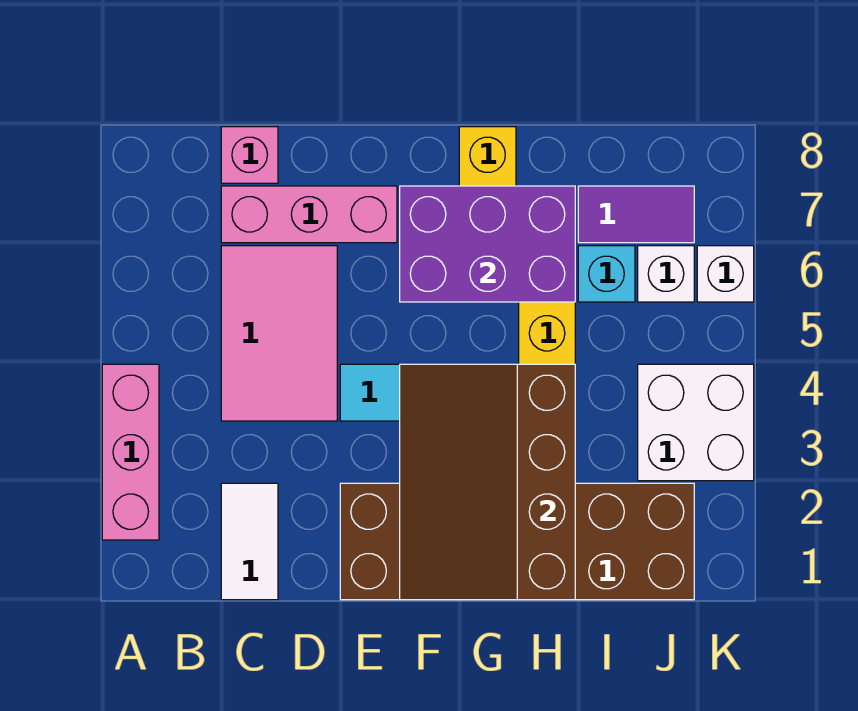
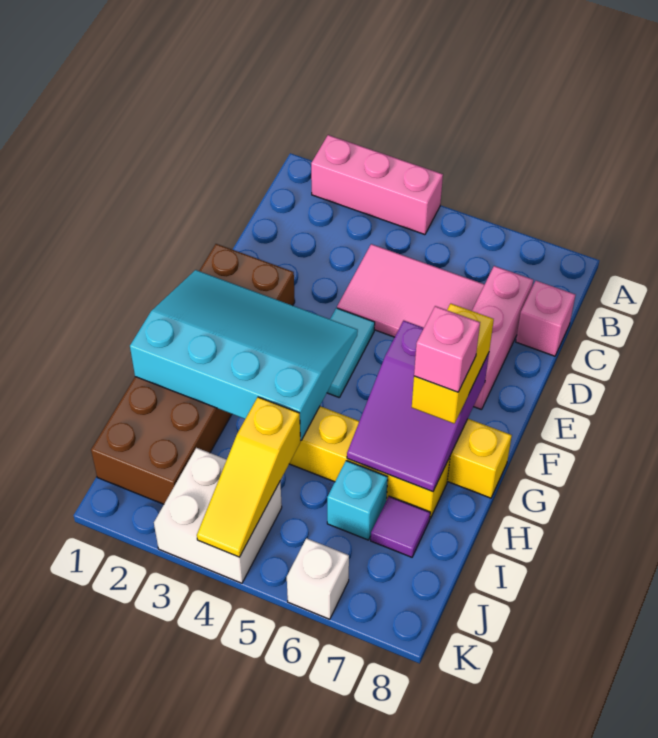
white tile C1:C2 level 1 -> none
brown slope F1:H4 level 2 top H -> cyan slope F1:H4 level 2 top H
purple brick F6:H7 level 2 -> purple slope F6:H7 level 2 top F
none -> yellow brick F7:G7 level 3
none -> pink brick G7 level 4
none -> yellow slope I4:K4 level 2 top I
purple tile I7:J7 level 1 -> purple tile I7 level 1
white brick J6 level 1 -> none

